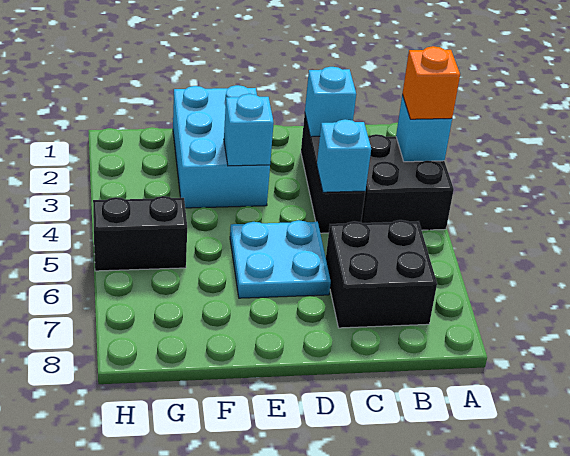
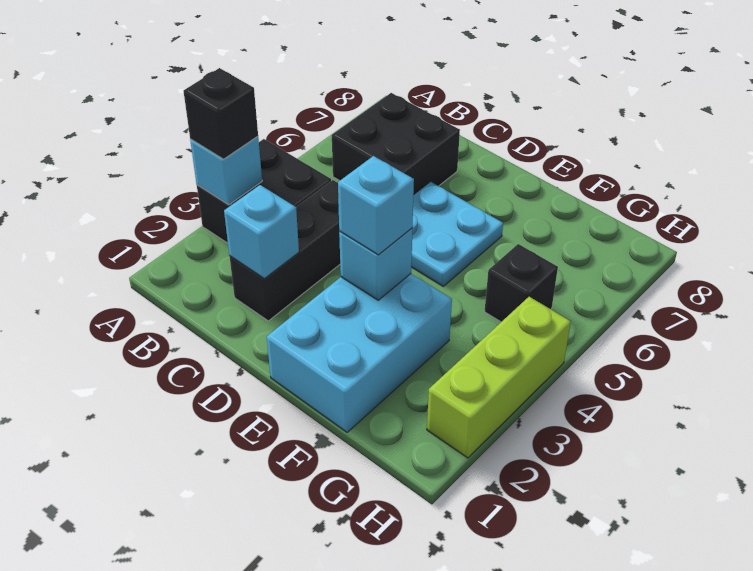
orange brick A3 level 3 -> black brick A3 level 3
cyan brick C4 level 2 -> cyan brick E3 level 3
black brick G5:H5 level 1 -> black brick G5 level 1
none -> lime brick H2:H4 level 1

